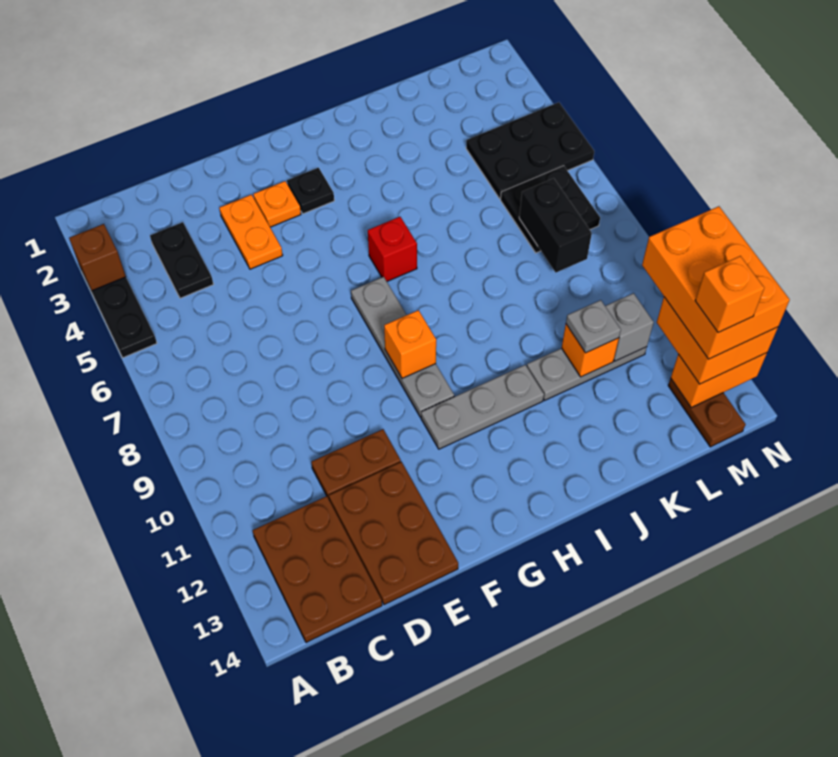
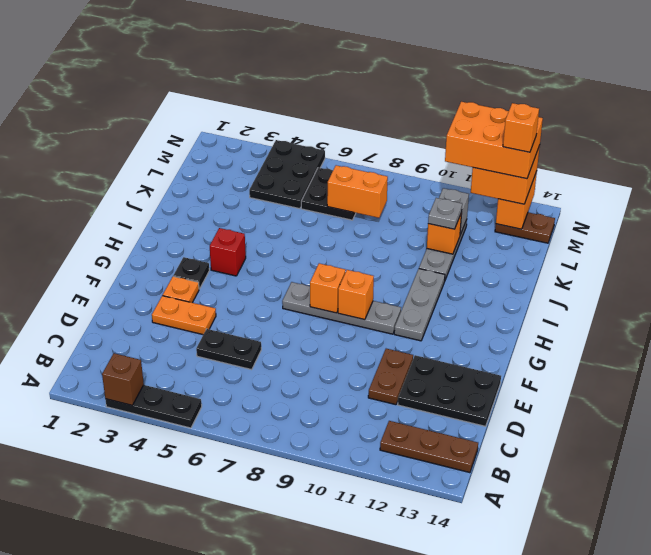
brown plate B12:C14 level 1 -> brown plate B12:B14 level 1
black plate C3:C4 level 1 -> black plate D5:D6 level 1
brown plate D12:E14 level 1 -> black plate D12:E14 level 1
none -> orange brick G8 level 2
red brick H6 level 1 -> red brick H4 level 1
black brick L7:L8 level 2 -> orange brick L7:L8 level 2

